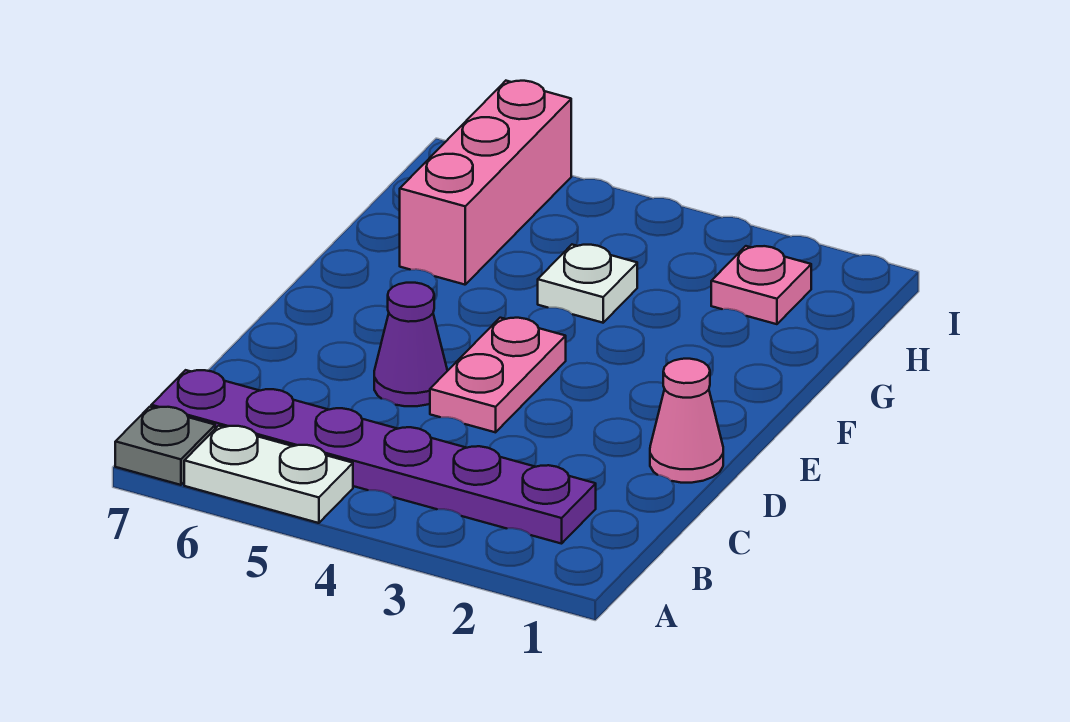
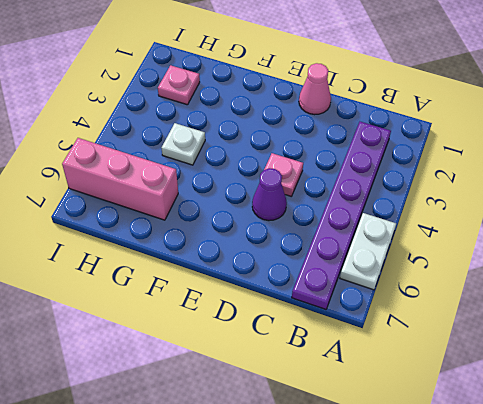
grey plate A7 level 1 -> none
pink plate D4:E4 level 1 -> pink plate D4 level 1

